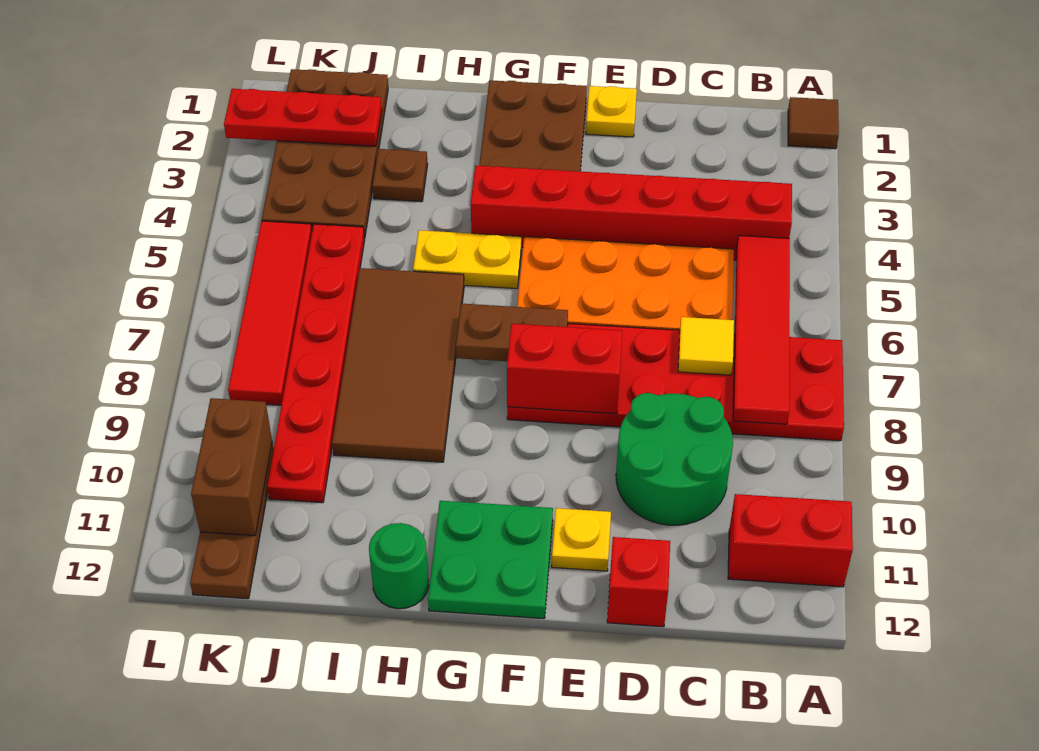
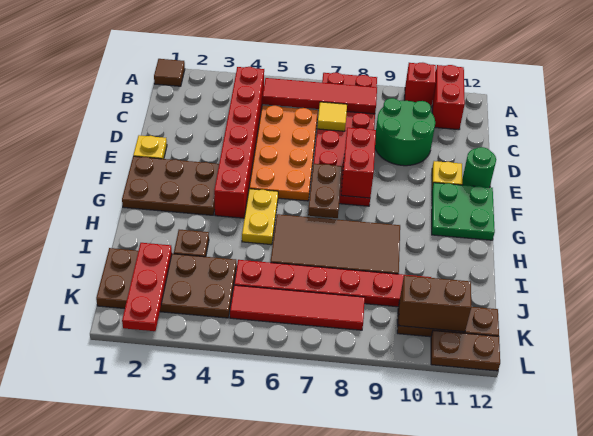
red brick D12 level 1 -> red brick A10 level 1
green round brick H12 level 1 -> green round brick E12 level 1
none -> brown plate L11:L12 level 1

